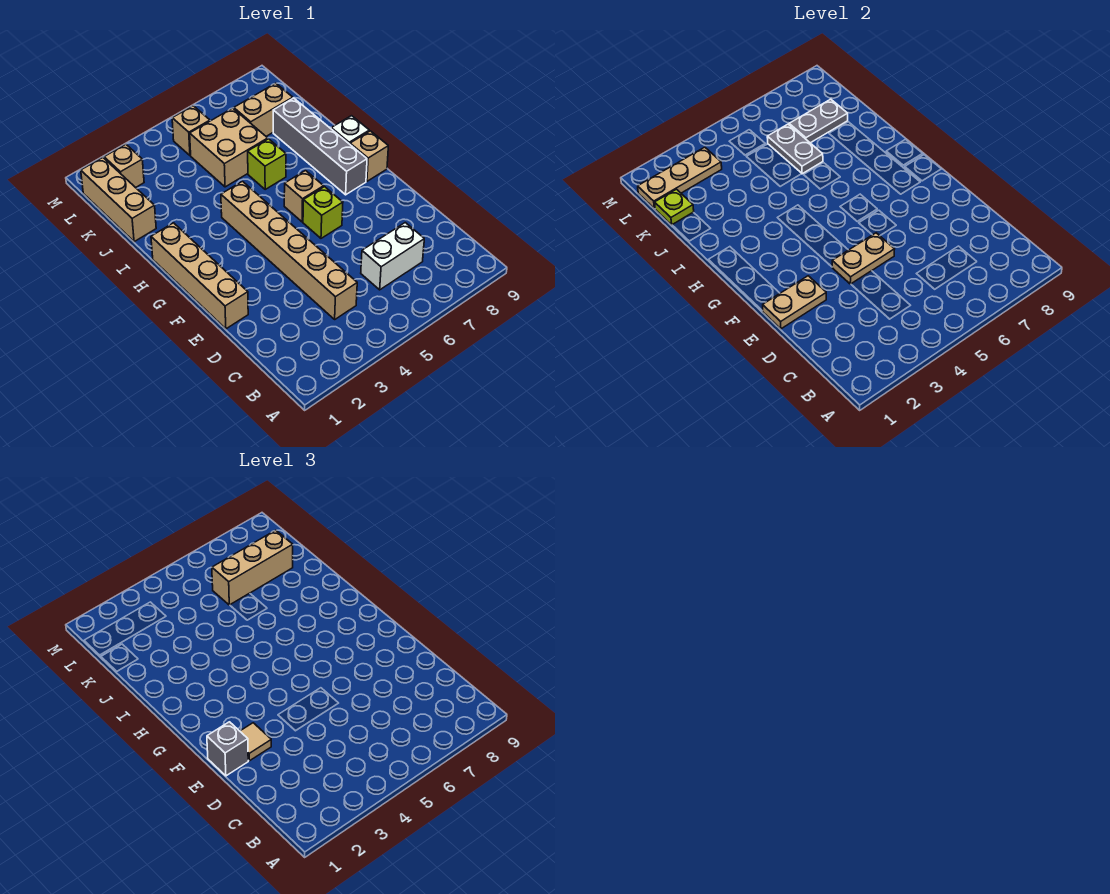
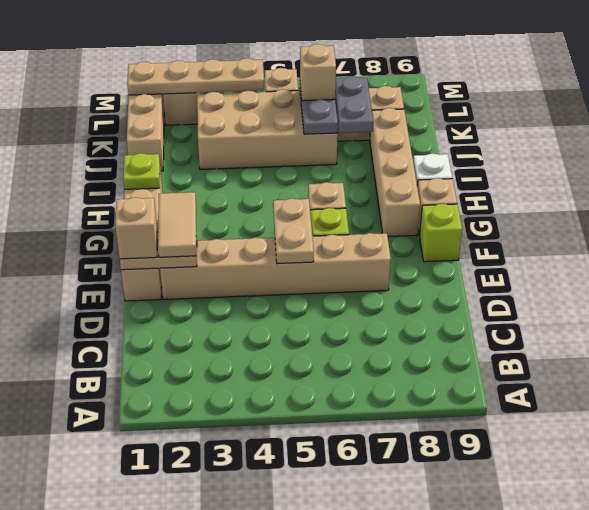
tan brick C4:H4 level 1 -> tan brick E2:E7 level 1
white brick C6:C7 level 1 -> none
grey brick E1 level 3 -> tan brick E1 level 3
tan tile E2 level 3 -> tan tile E2:F2 level 3
tan plate E4:E5 level 2 -> tan plate E5:F5 level 2
grey brick G8:J8 level 1 -> tan brick G8:J8 level 1
lime brick I6 level 1 -> lime brick F9 level 1
tan brick J5:K6 level 1 -> tan brick J3:K6 level 1
lime plate K1 level 2 -> lime plate H1 level 2
tan brick K6:K8 level 3 -> tan brick K6 level 3
grey plate K7:K8 level 2 -> grey plate J7:K7 level 2
tan plate L1:L3 level 2 -> tan plate L1:L4 level 2

